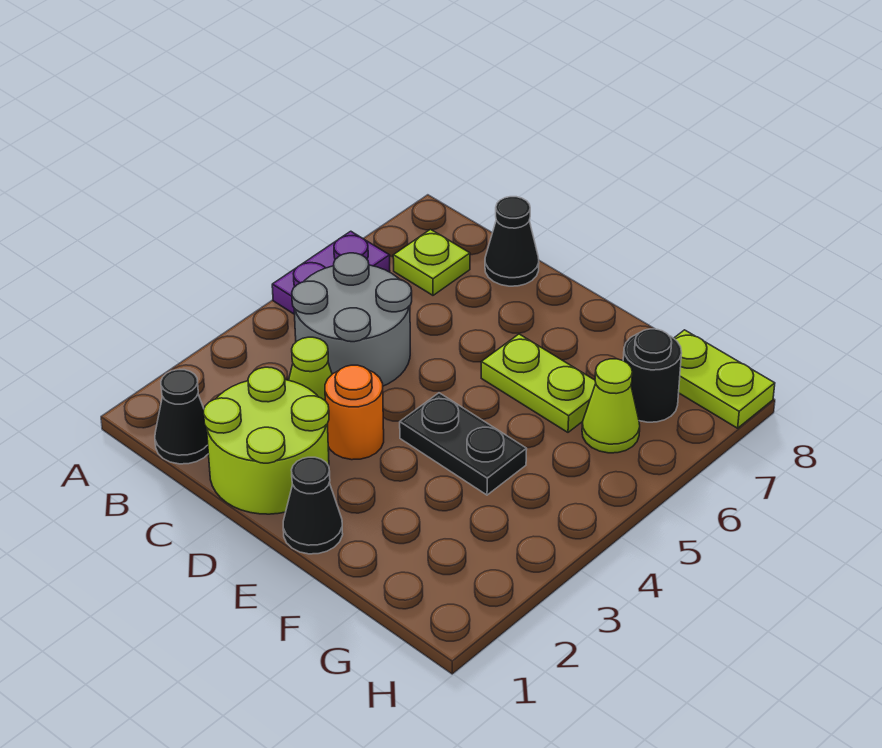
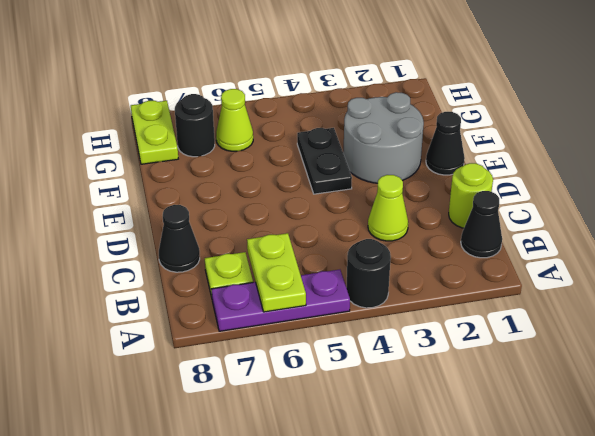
none -> black round brick A4 level 1
purple plate A5:A6 level 1 -> purple plate A5:A7 level 1
grey round brick B4:C5 level 1 -> grey round brick E2:F3 level 1
lime round brick C1:D2 level 1 -> lime round brick C1 level 1
orange round brick D3 level 1 -> none
lime plate E6:F6 level 1 -> lime plate A6:B6 level 2

